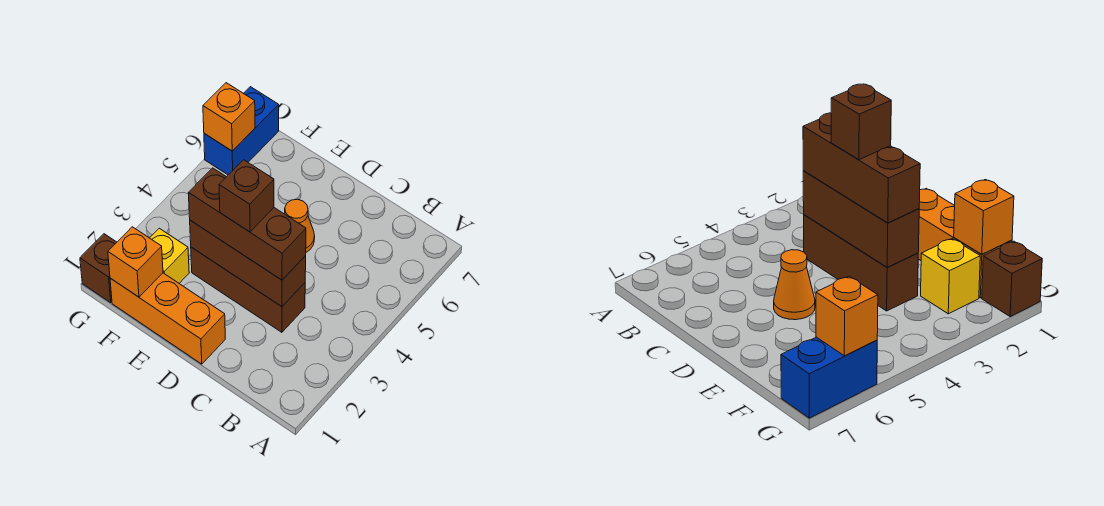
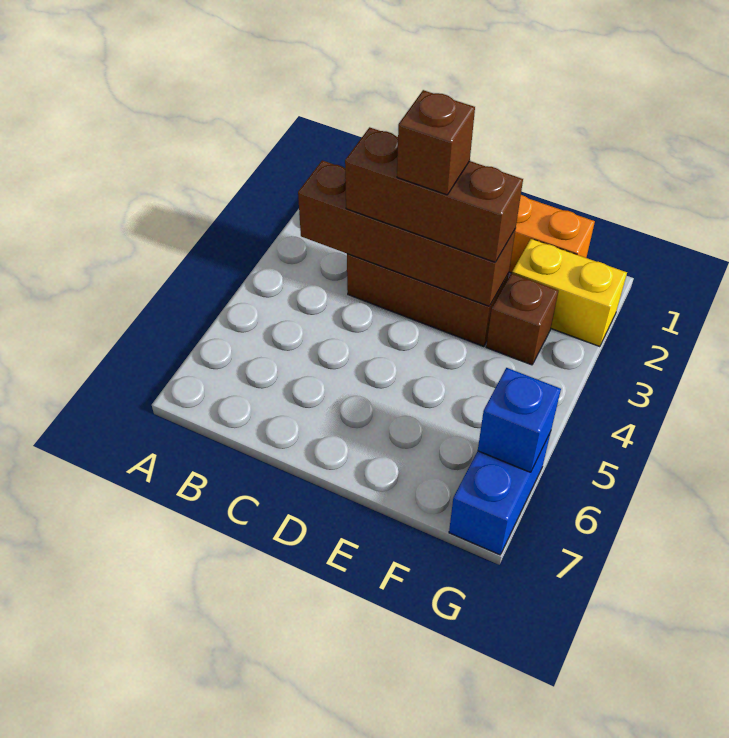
brown brick C3:E3 level 2 -> brown brick B3:E3 level 2
orange cone D5 level 1 -> none
orange brick F1 level 2 -> none
yellow brick F2 level 1 -> yellow brick F2:G2 level 1
brown brick G1 level 1 -> brown brick F3 level 1
orange brick G6 level 2 -> blue brick G6 level 2

